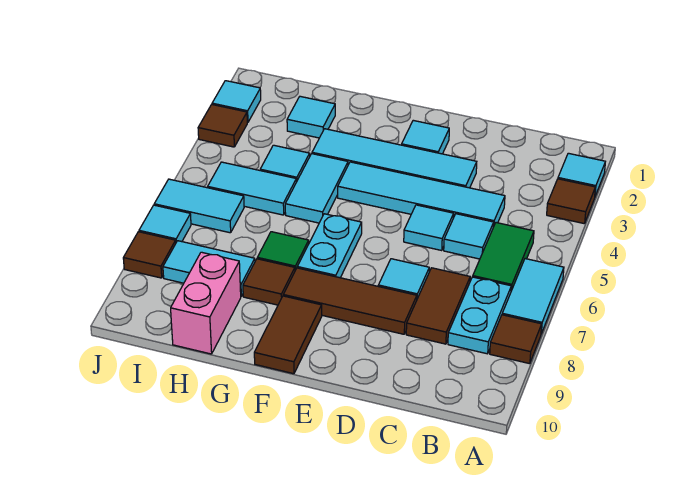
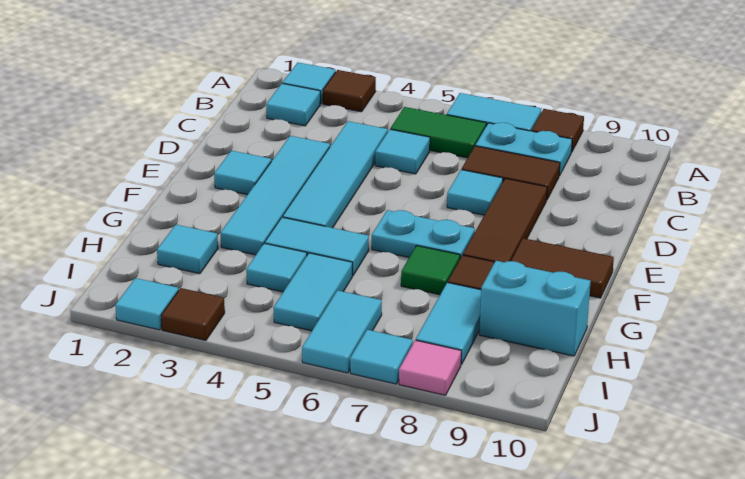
cyan tile D5 level 1 -> cyan tile B2 level 1
pink brick H9:H10 level 1 -> cyan brick H9:H10 level 1
brown tile J8 level 1 -> pink tile J8 level 1

